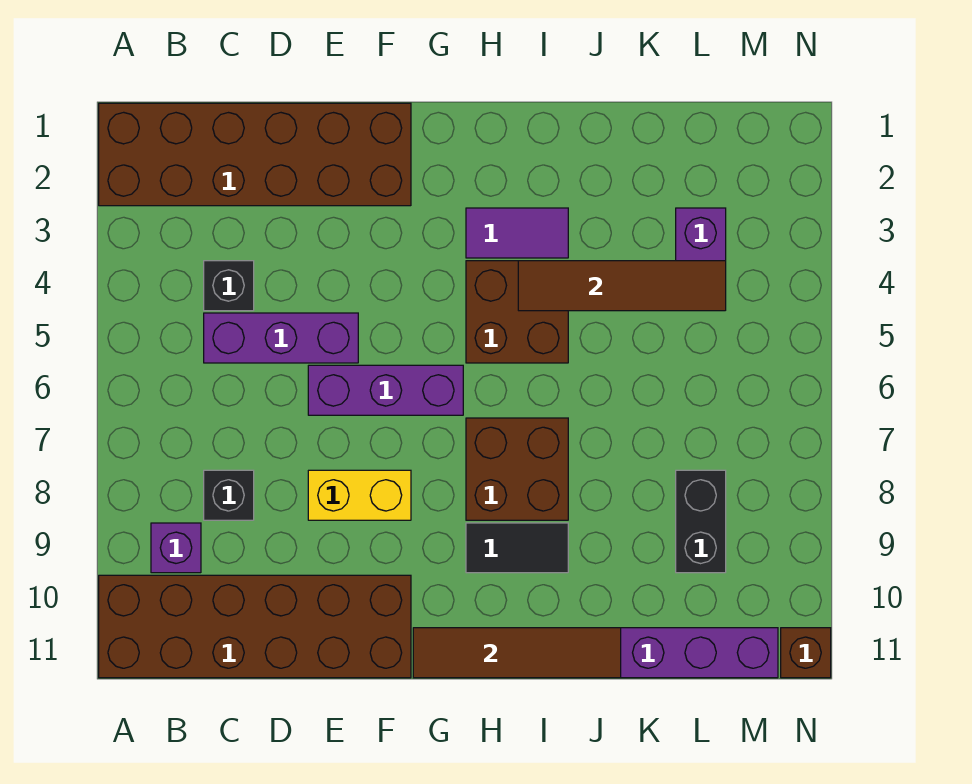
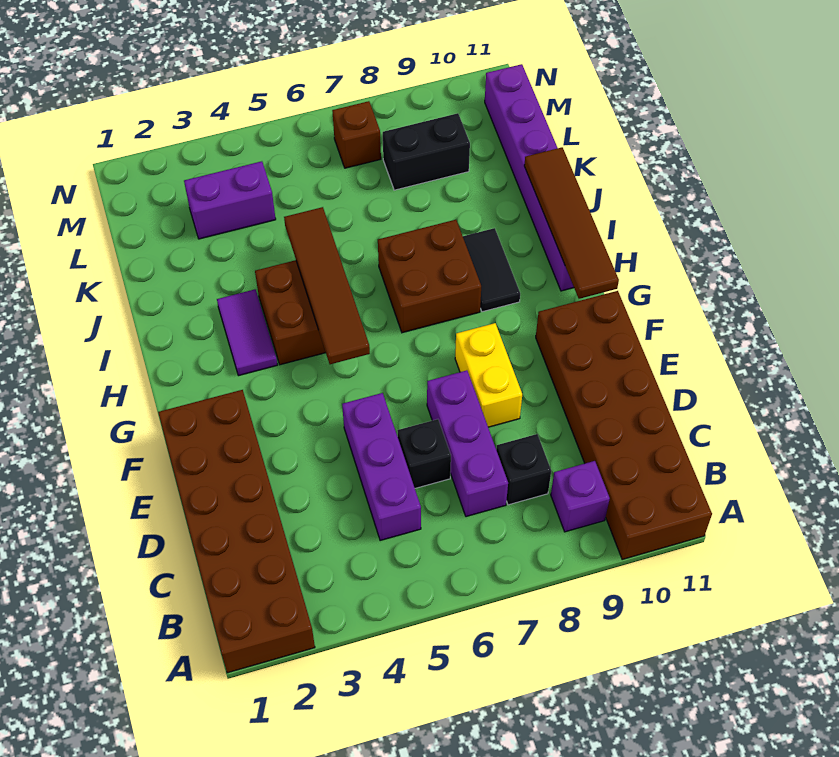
black brick C4 level 1 -> black brick D6 level 1
purple brick E6:G6 level 1 -> purple brick C7:E7 level 1
brown tile I4:L4 level 2 -> brown tile G5:J5 level 2
brown brick N11 level 1 -> brown brick M7 level 1

